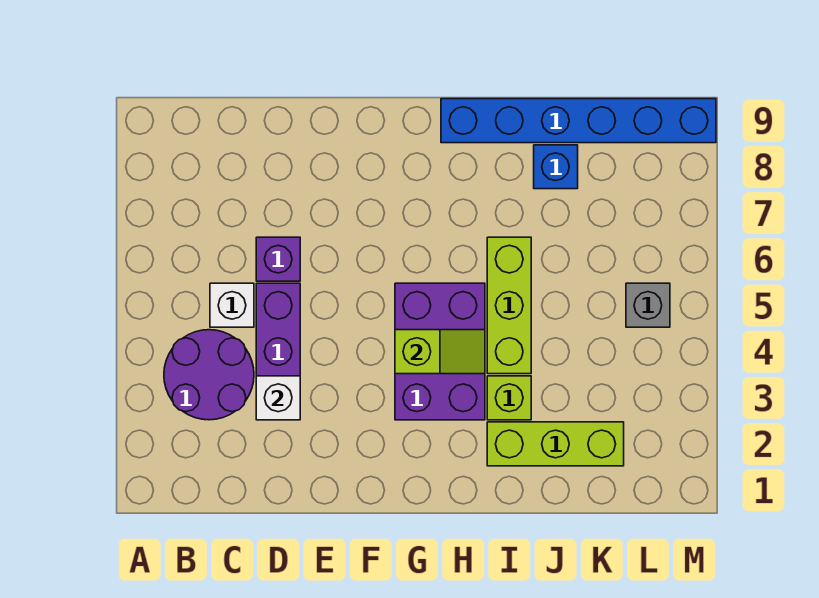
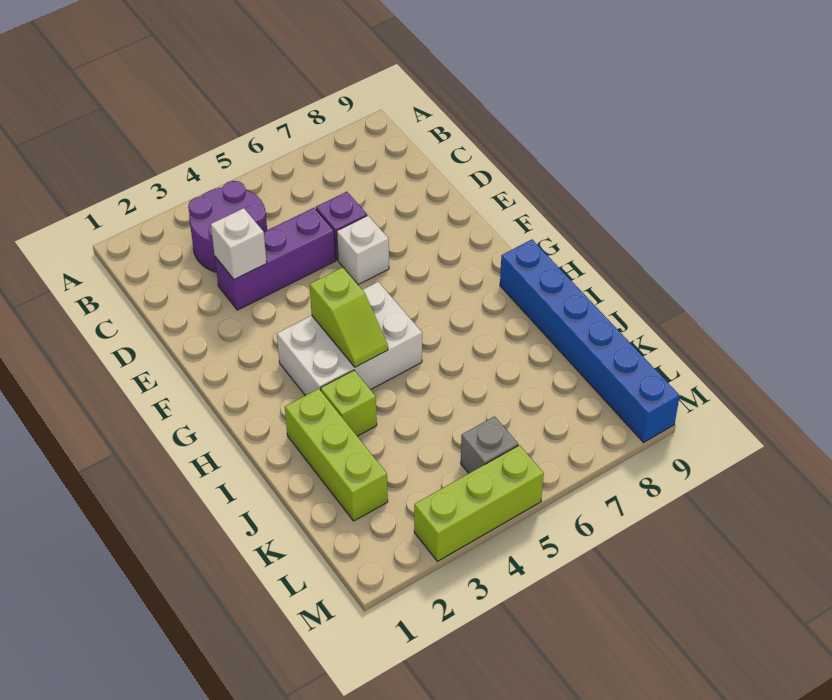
white brick C5 level 1 -> white brick E6 level 1
purple brick G3:H5 level 1 -> white brick G3:H5 level 1
lime brick I4:I6 level 1 -> lime brick M3:M5 level 1
blue brick J8 level 1 -> none

